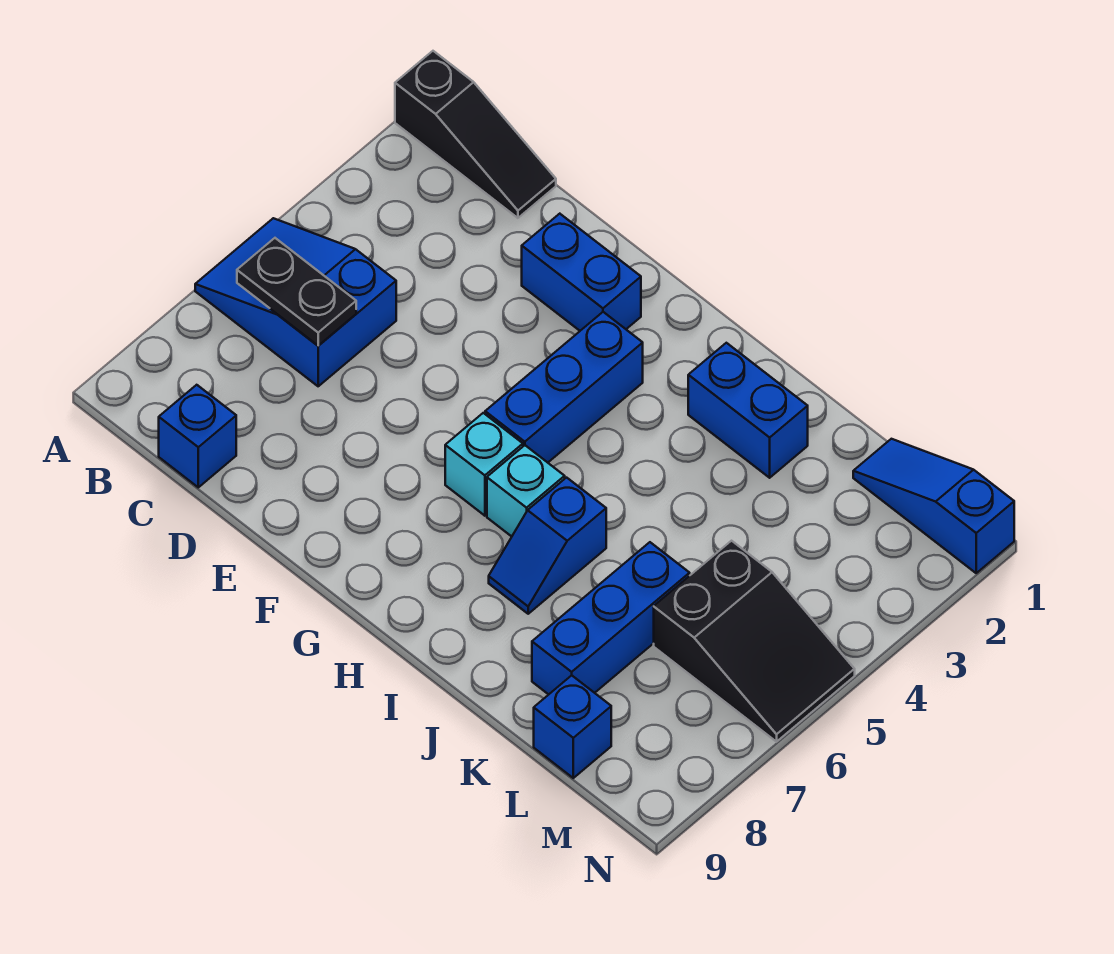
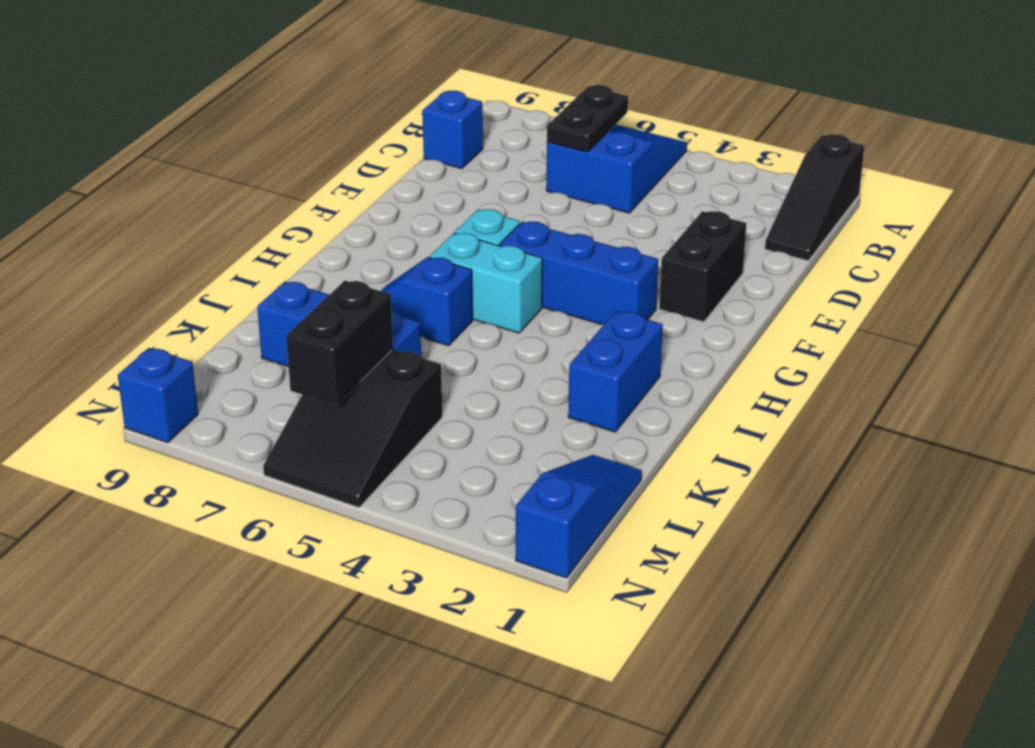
blue brick E2:F2 level 1 -> black brick E2:F2 level 1
cyan brick H6 level 1 -> cyan brick H5:H6 level 1
none -> black brick L6:M6 level 2
blue brick L9 level 1 -> blue brick N9 level 1

